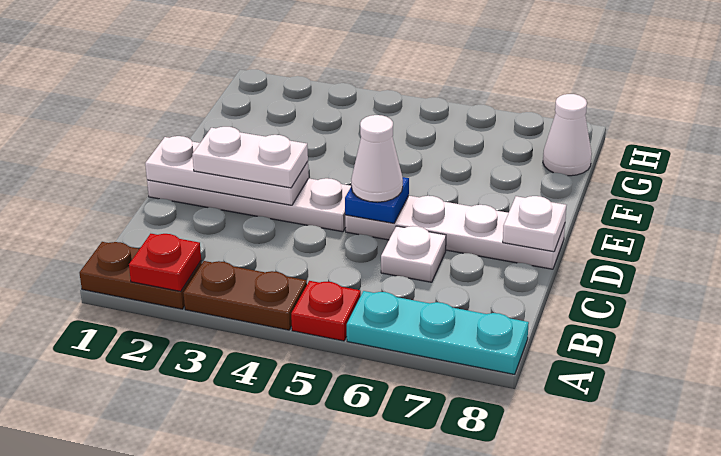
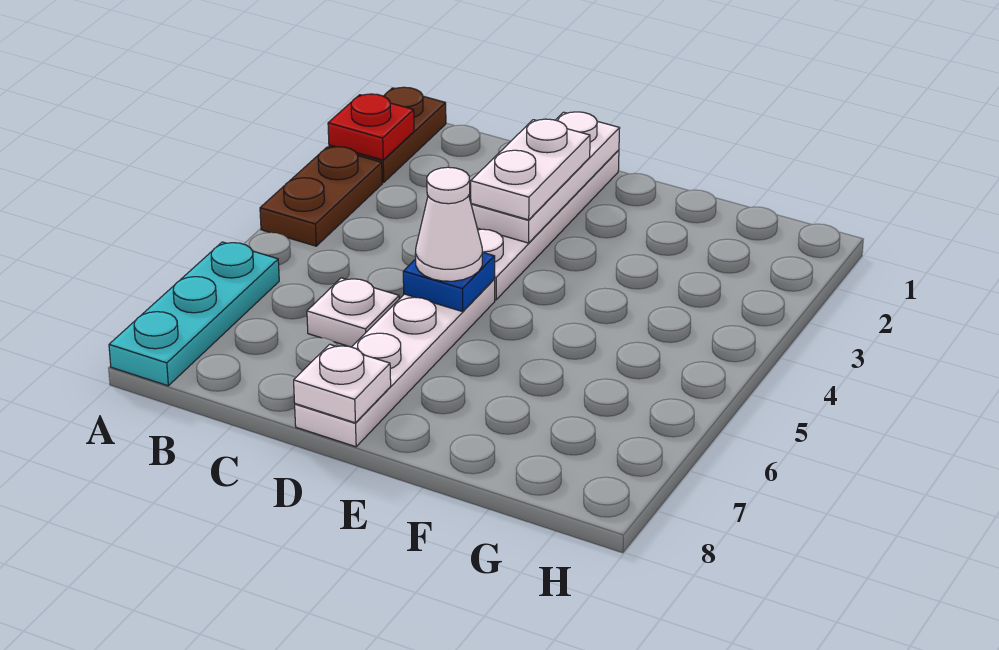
red plate A5 level 1 -> none
white cone G8 level 1 -> none

